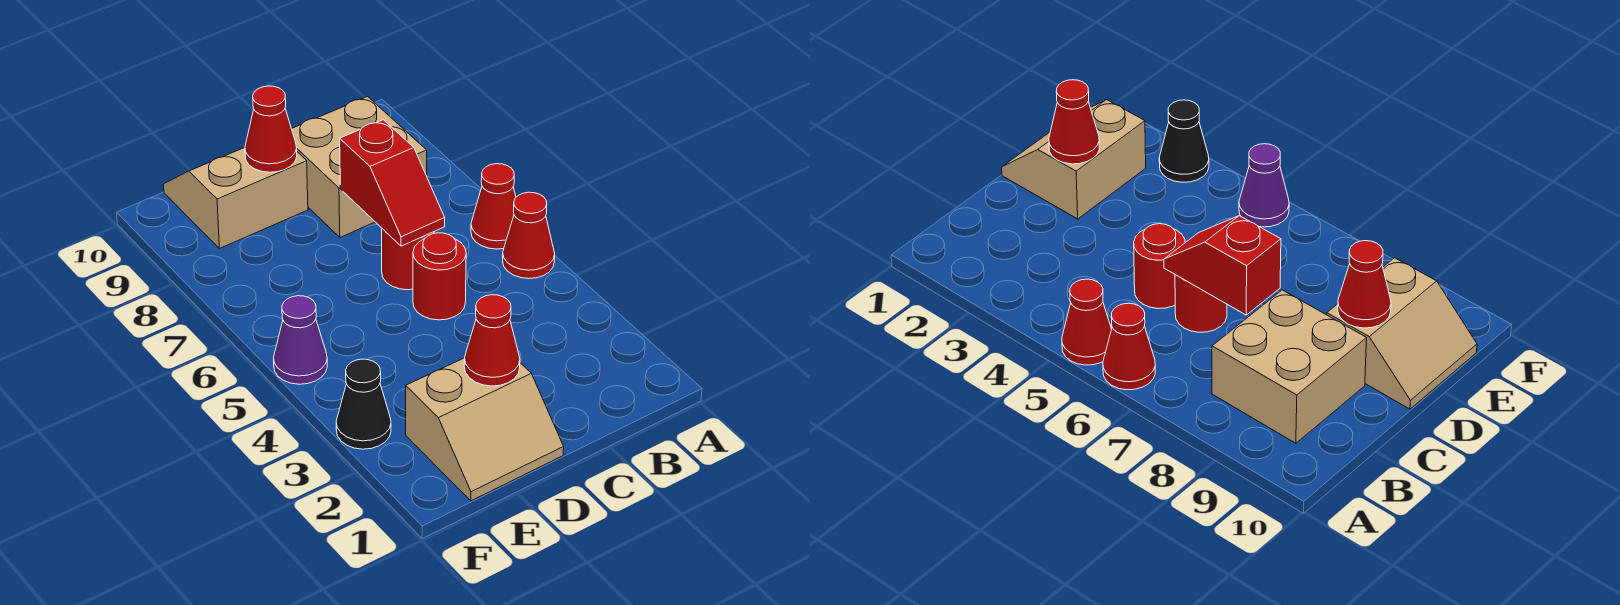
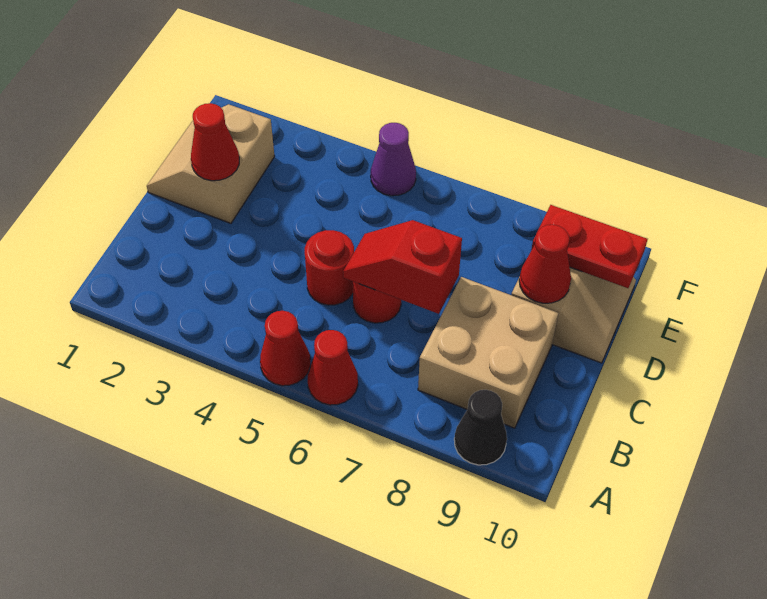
none -> red plate E9:E10 level 2
black cone F3 level 1 -> black cone A9 level 1

